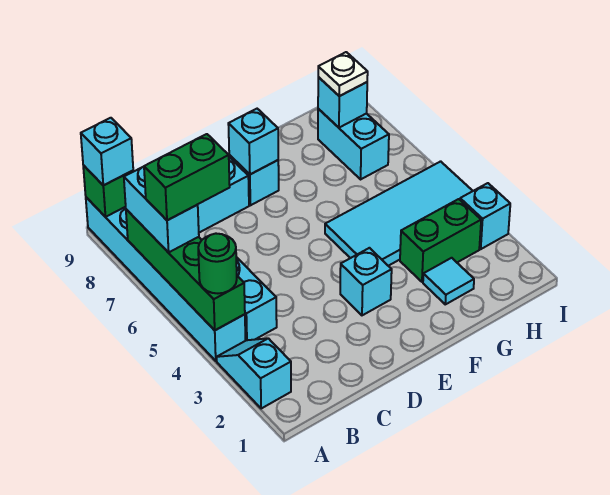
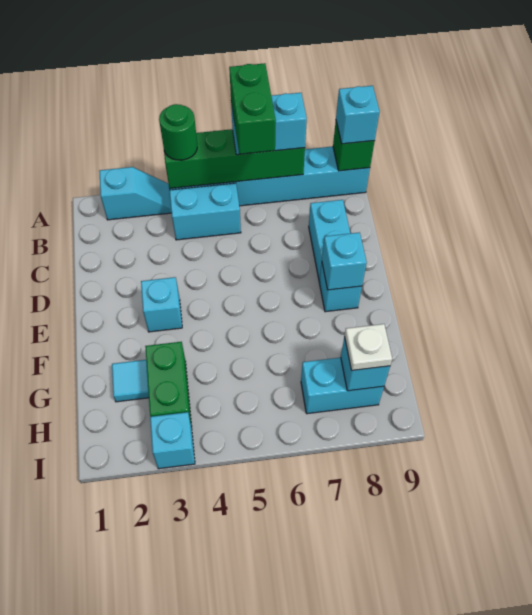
cyan tile F4:I5 level 1 -> none

